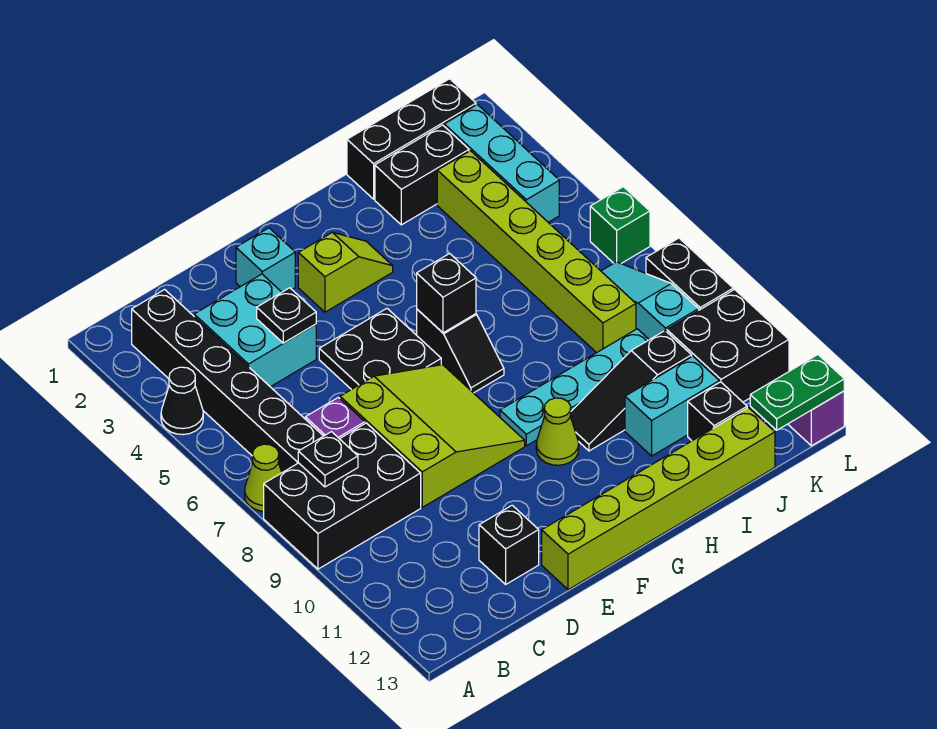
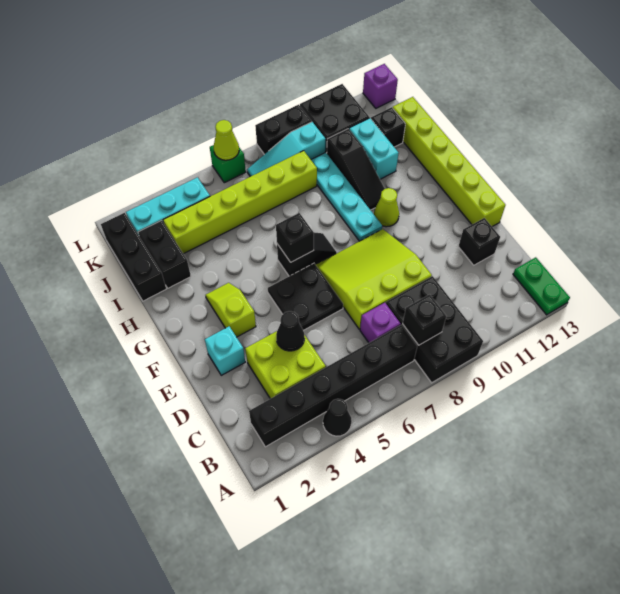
lime cone A7 level 1 -> lime cone L6 level 2
black plate B8 level 2 -> black brick B8 level 2
cyan brick C3:D4 level 1 -> lime brick C3:D4 level 1
black plate D4 level 2 -> black cone D4 level 2
green plate K13:L13 level 2 -> green plate A13:B13 level 1

